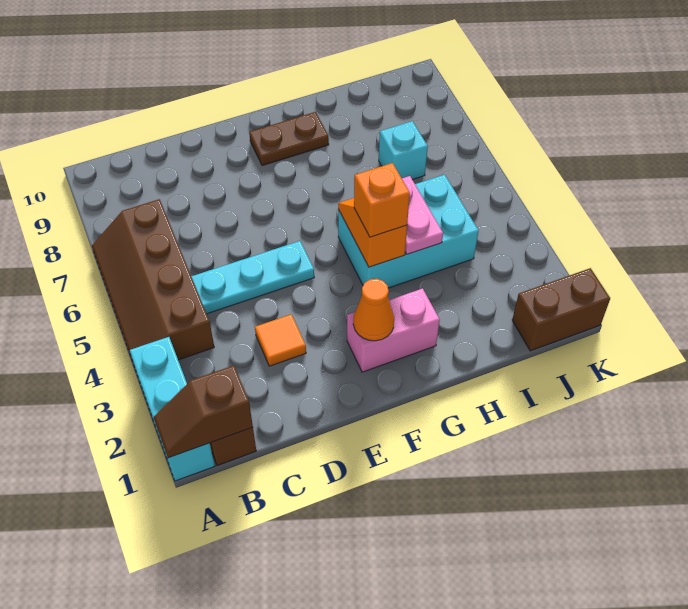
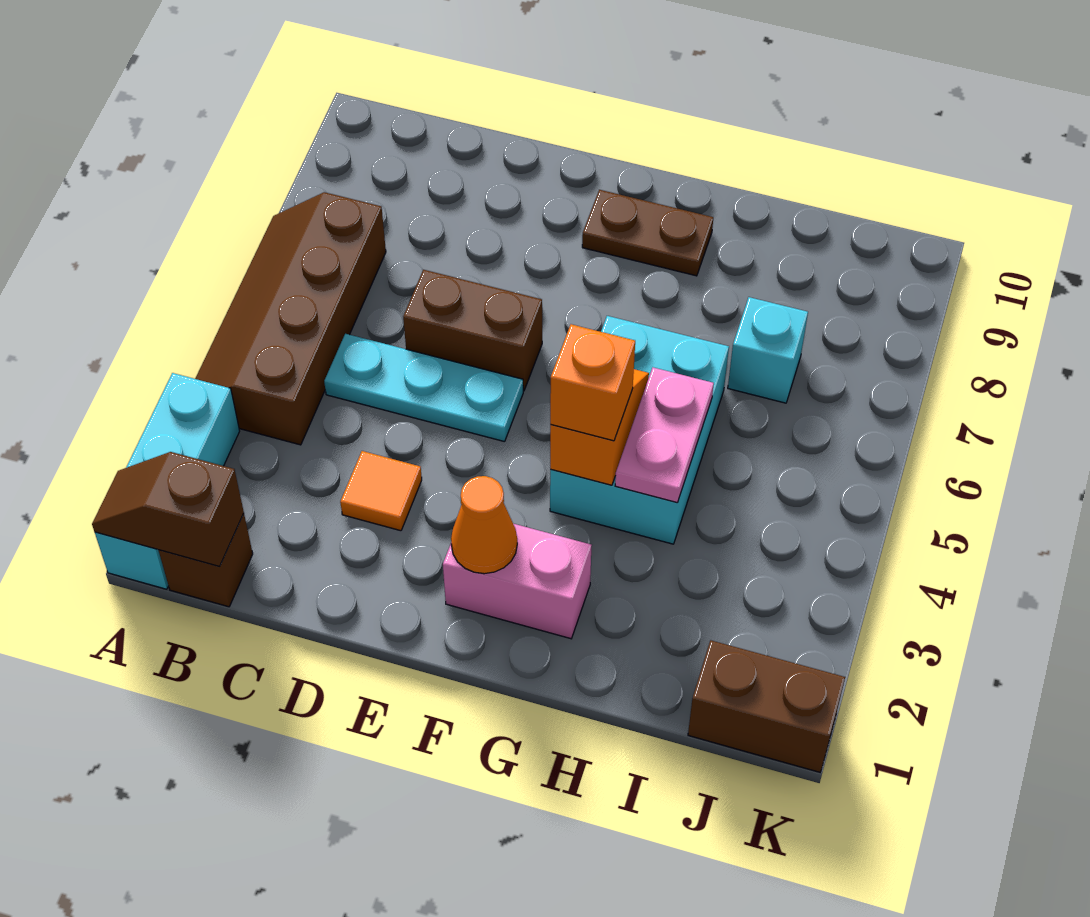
none -> brown brick D6:E6 level 1
cyan brick G4:I5 level 1 -> cyan brick G4:H6 level 1

